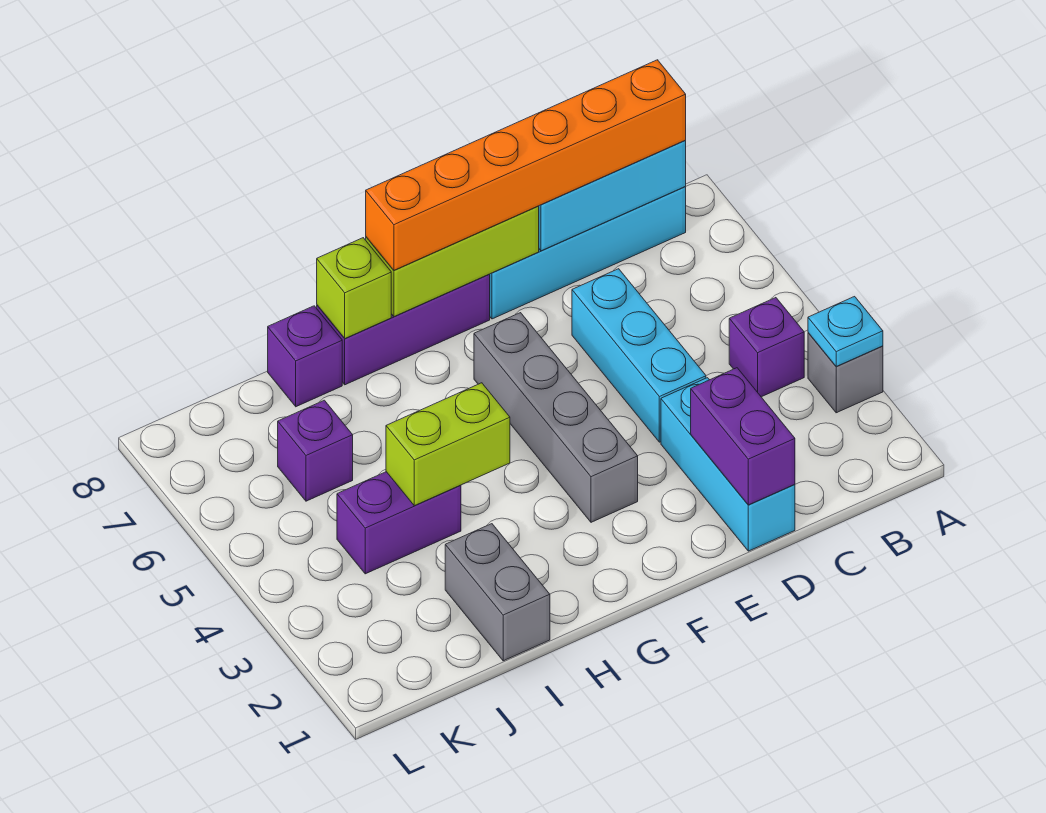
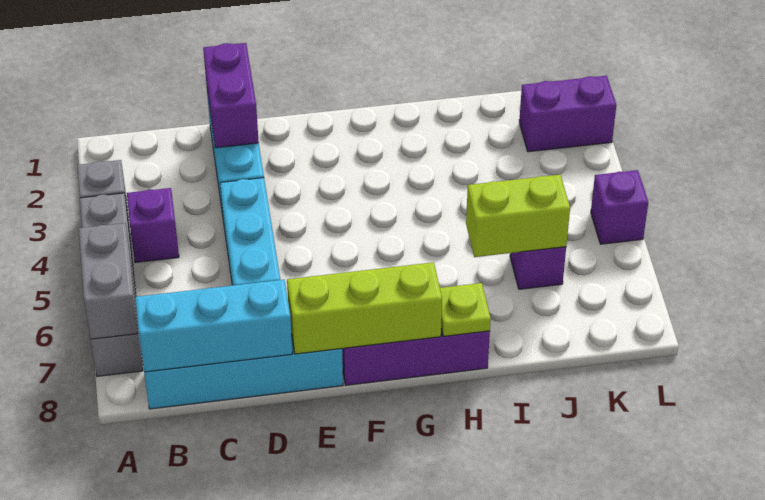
cyan plate A3 level 2 -> none
orange brick B8:G8 level 3 -> none
grey brick F3:F6 level 1 -> grey brick A4:A7 level 1
lime brick H4:I4 level 2 -> lime brick I6:J6 level 2
lime brick H8 level 2 -> lime plate H8 level 2
grey brick I1:I2 level 1 -> grey brick A6:A7 level 2
purple brick I4:J4 level 1 -> purple brick K2:L2 level 1
purple brick I8 level 1 -> purple brick L5 level 1

